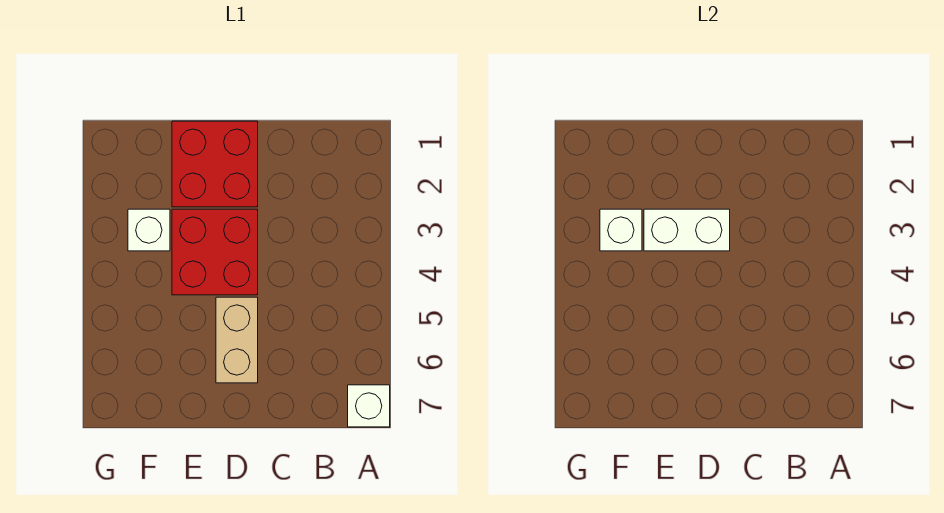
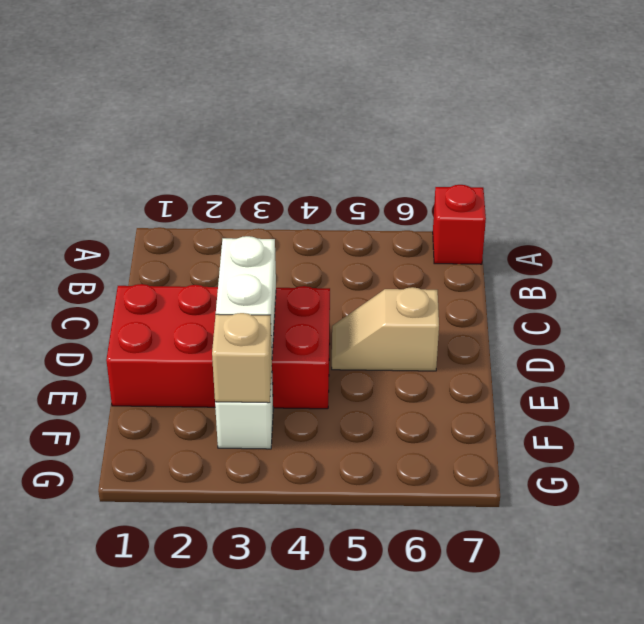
white brick A7 level 1 -> red brick A7 level 1
tan brick D5:D6 level 1 -> tan slope D5:D6 level 1 top 6
white brick F3 level 2 -> tan brick F3 level 2

